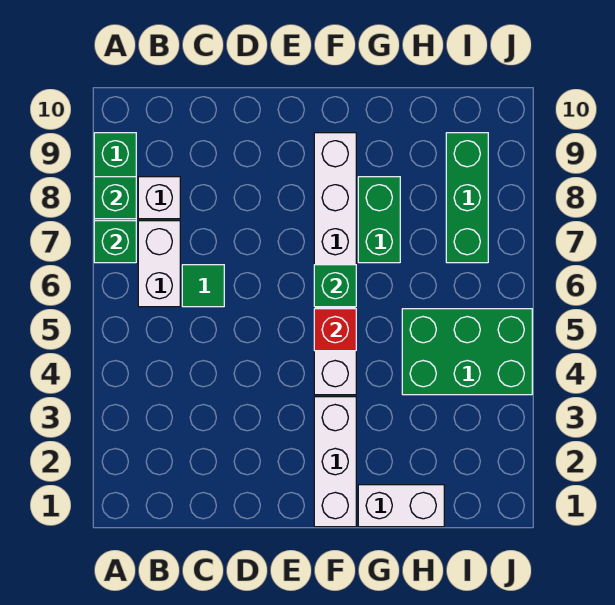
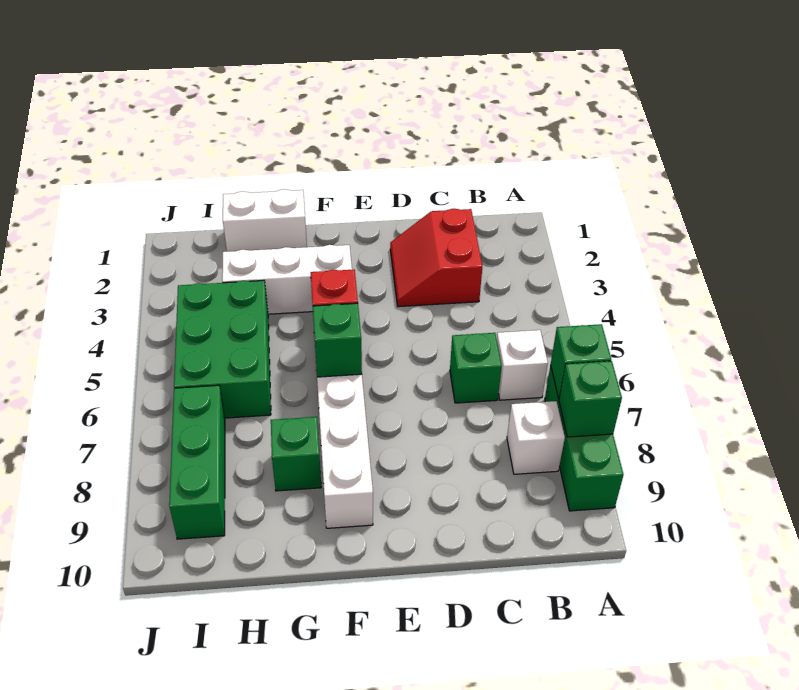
white brick B6:B7 level 1 -> white brick B6 level 1
none -> red slope C2:D3 level 1 top C
green tile C6 level 1 -> green brick C6 level 1
white brick F1:F3 level 1 -> white brick F3:H3 level 1
green brick G7:G8 level 1 -> green brick G8 level 1
green brick H4:J5 level 1 -> green brick H4:I6 level 1

